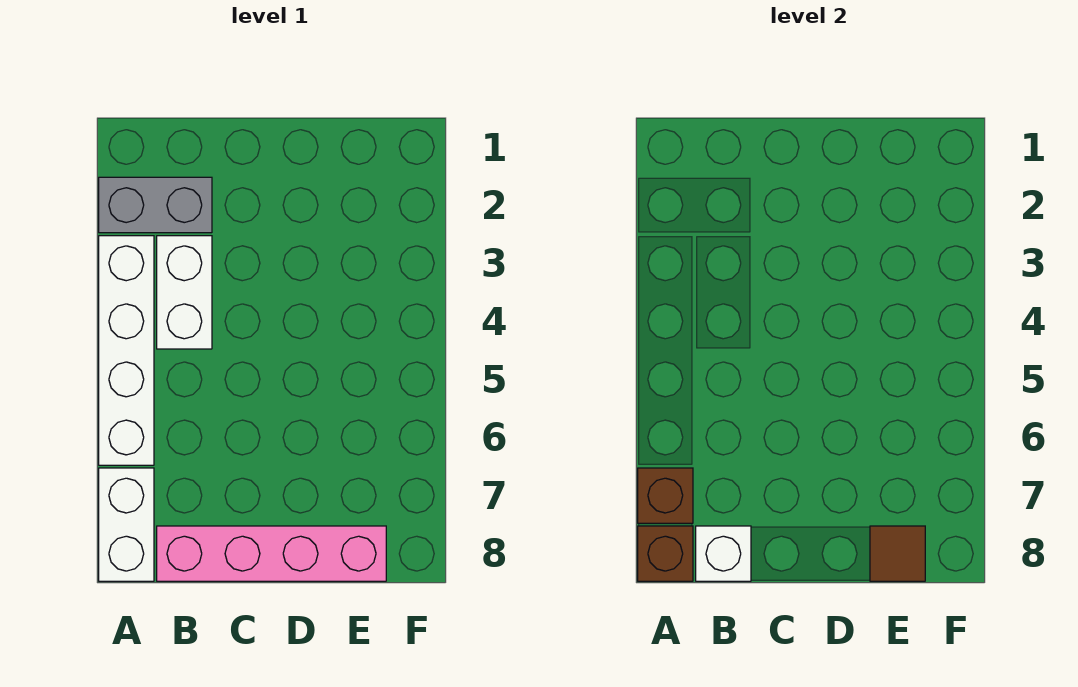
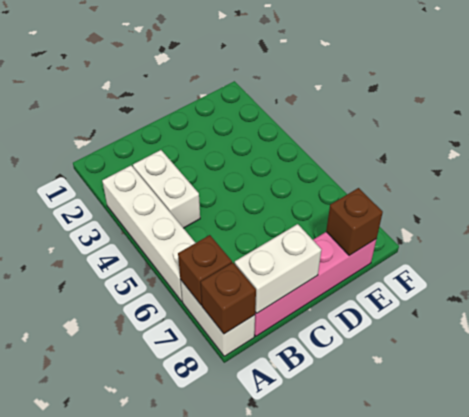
grey brick A2:B2 level 1 -> none
white brick B8 level 2 -> white brick B8:C8 level 2
brown tile E8 level 2 -> brown brick E8 level 2

